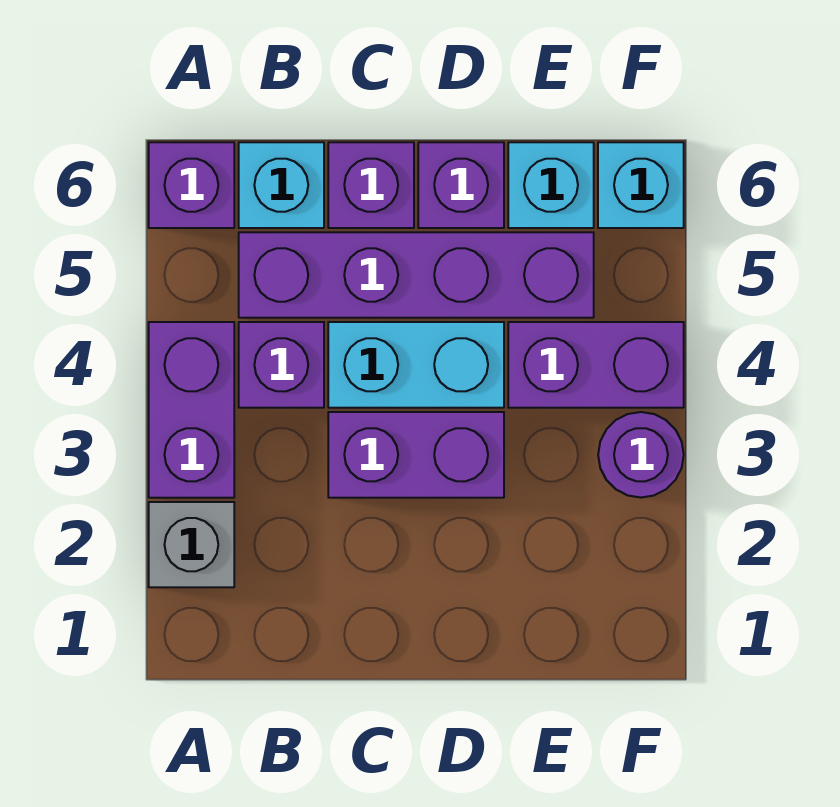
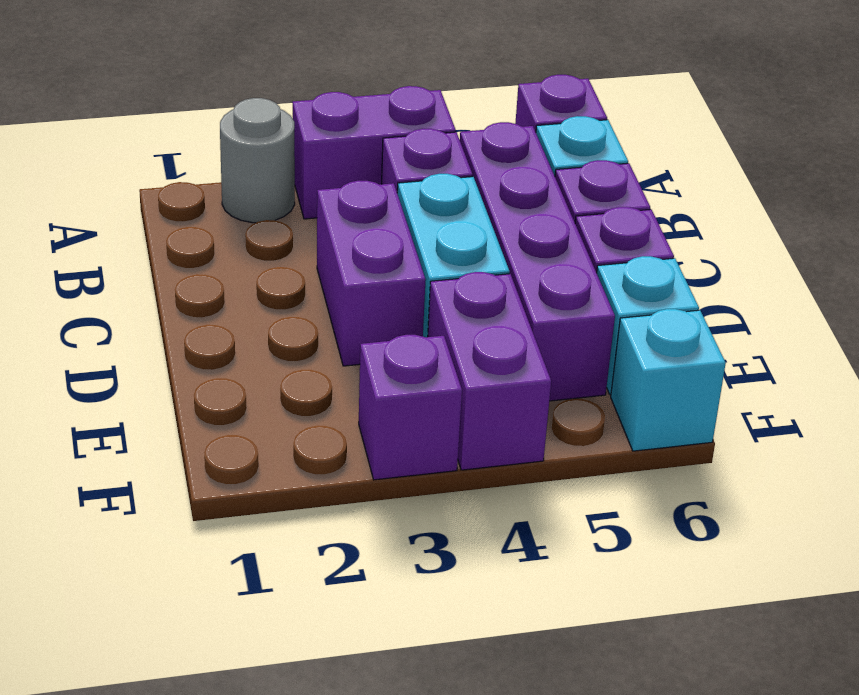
grey brick A2 level 1 -> grey round brick A2 level 1
purple round brick F3 level 1 -> purple brick F3 level 1

